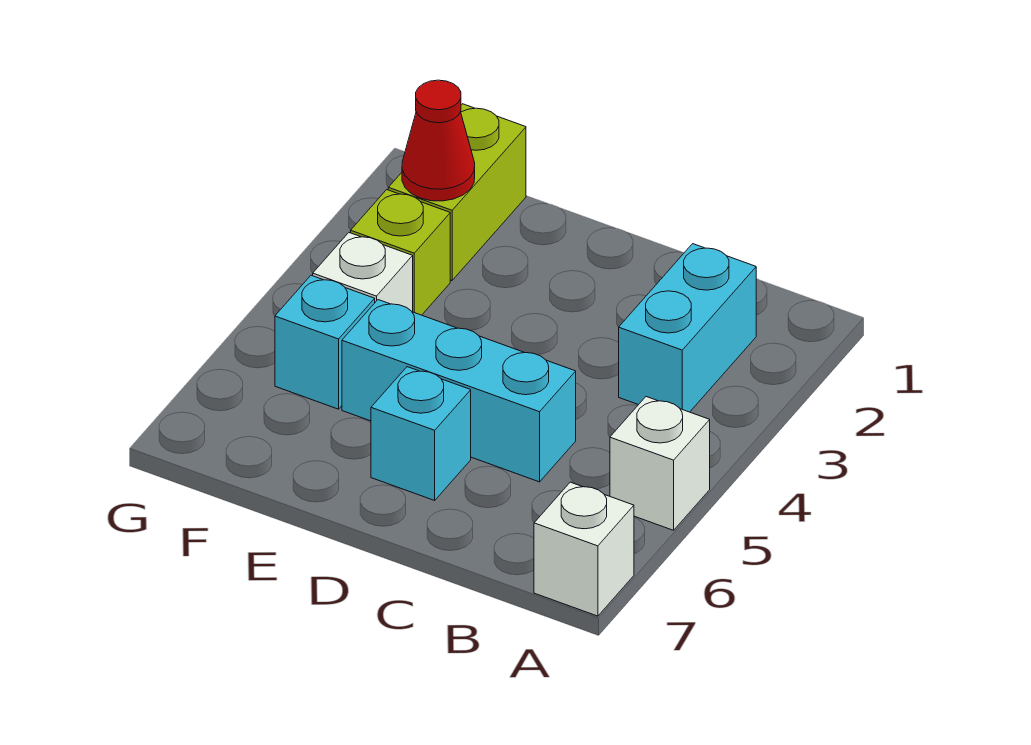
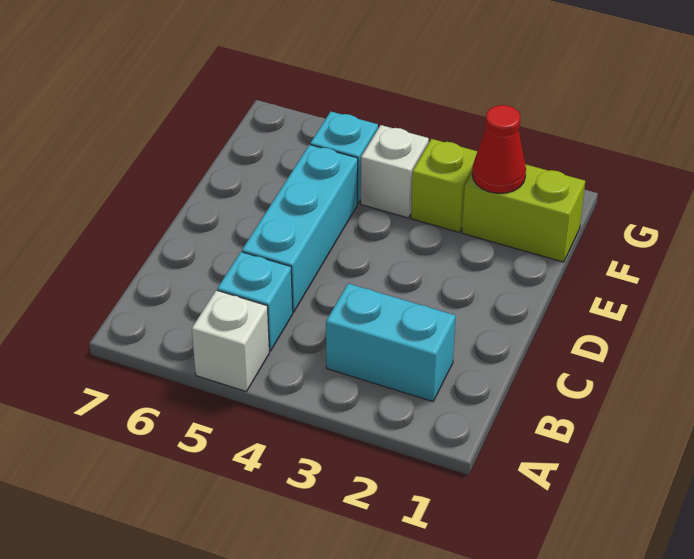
white brick A7 level 1 -> none
cyan brick D6 level 1 -> cyan brick B5 level 1

